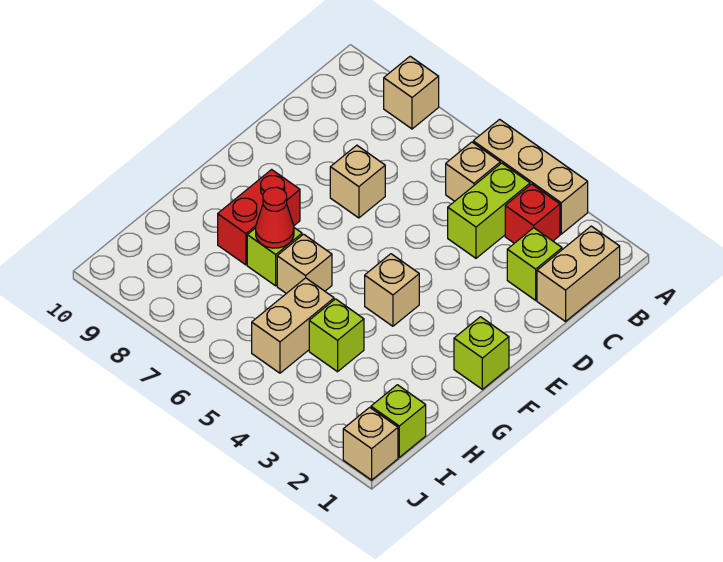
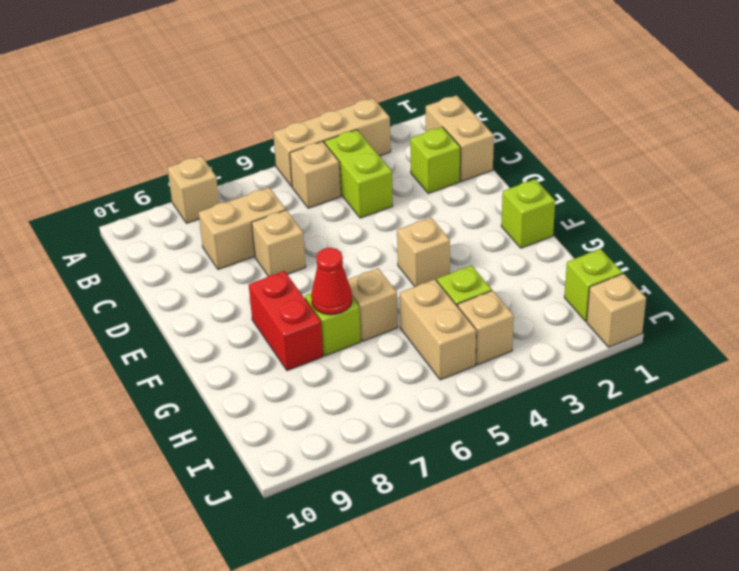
red brick B3 level 1 -> none
none -> tan brick C7:C8 level 1
none -> tan brick I4 level 1

